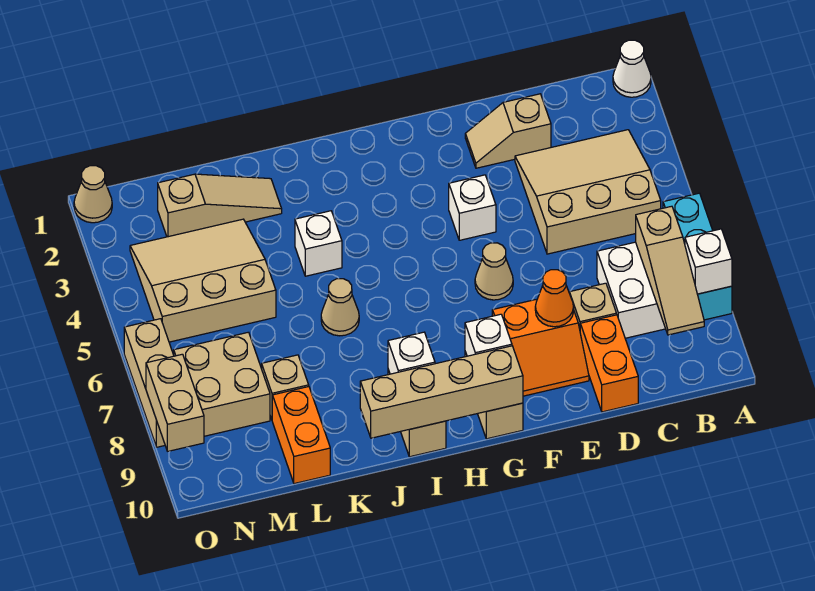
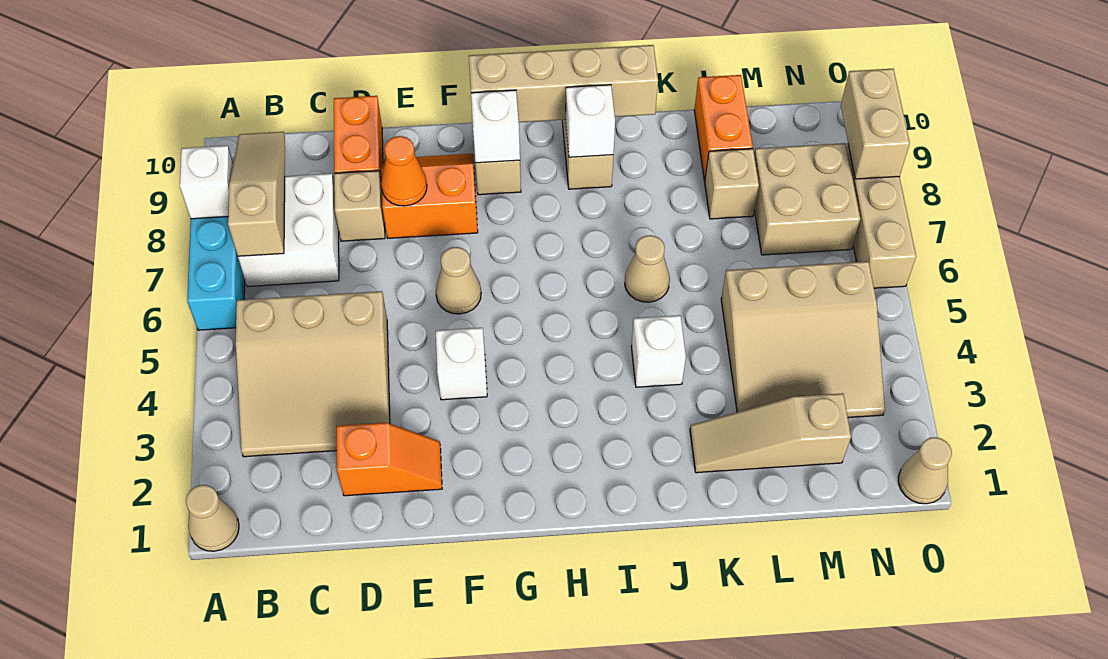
white cone A1 level 1 -> tan cone A1 level 1
tan slope D2:E2 level 1 top D -> orange slope D2:E2 level 1 top D

